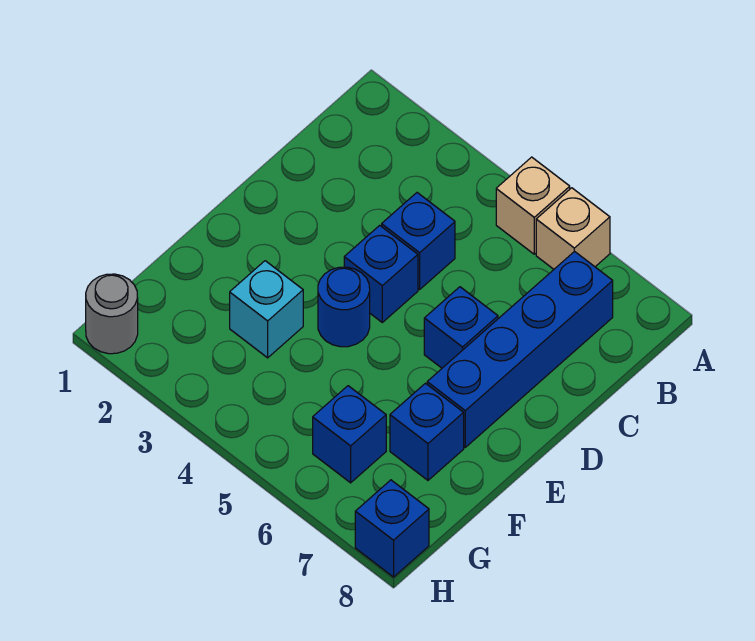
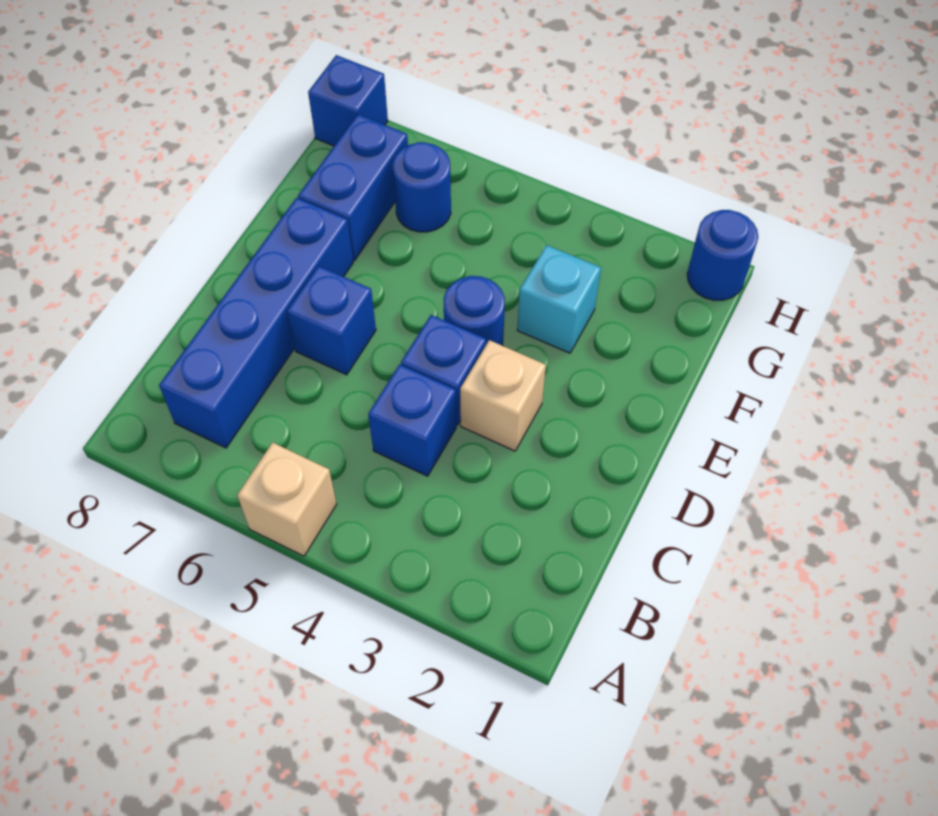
tan brick A6 level 1 -> tan brick D3 level 1
blue brick F7 level 1 -> blue brick F7:G7 level 1
blue brick G6 level 1 -> blue round brick G6 level 1
grey round brick H1 level 1 -> blue round brick H1 level 1

